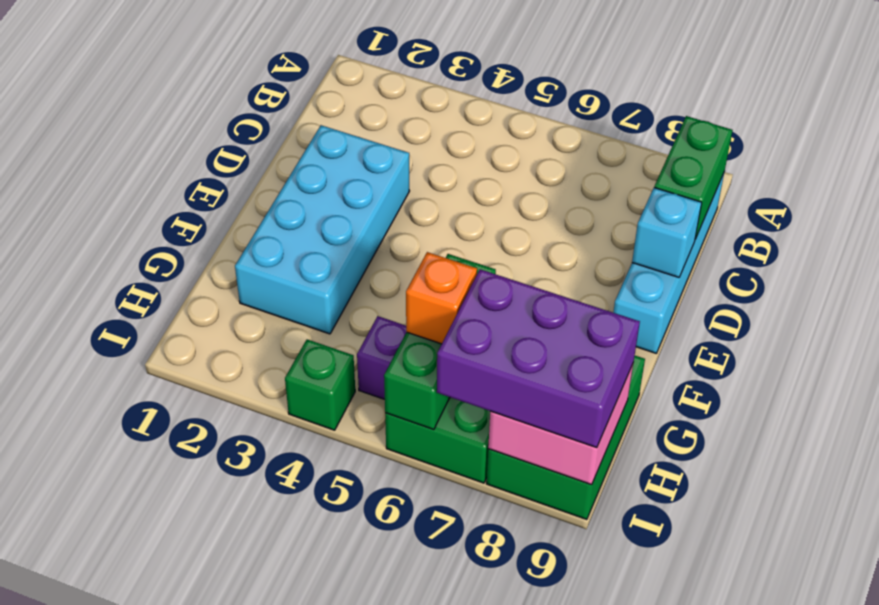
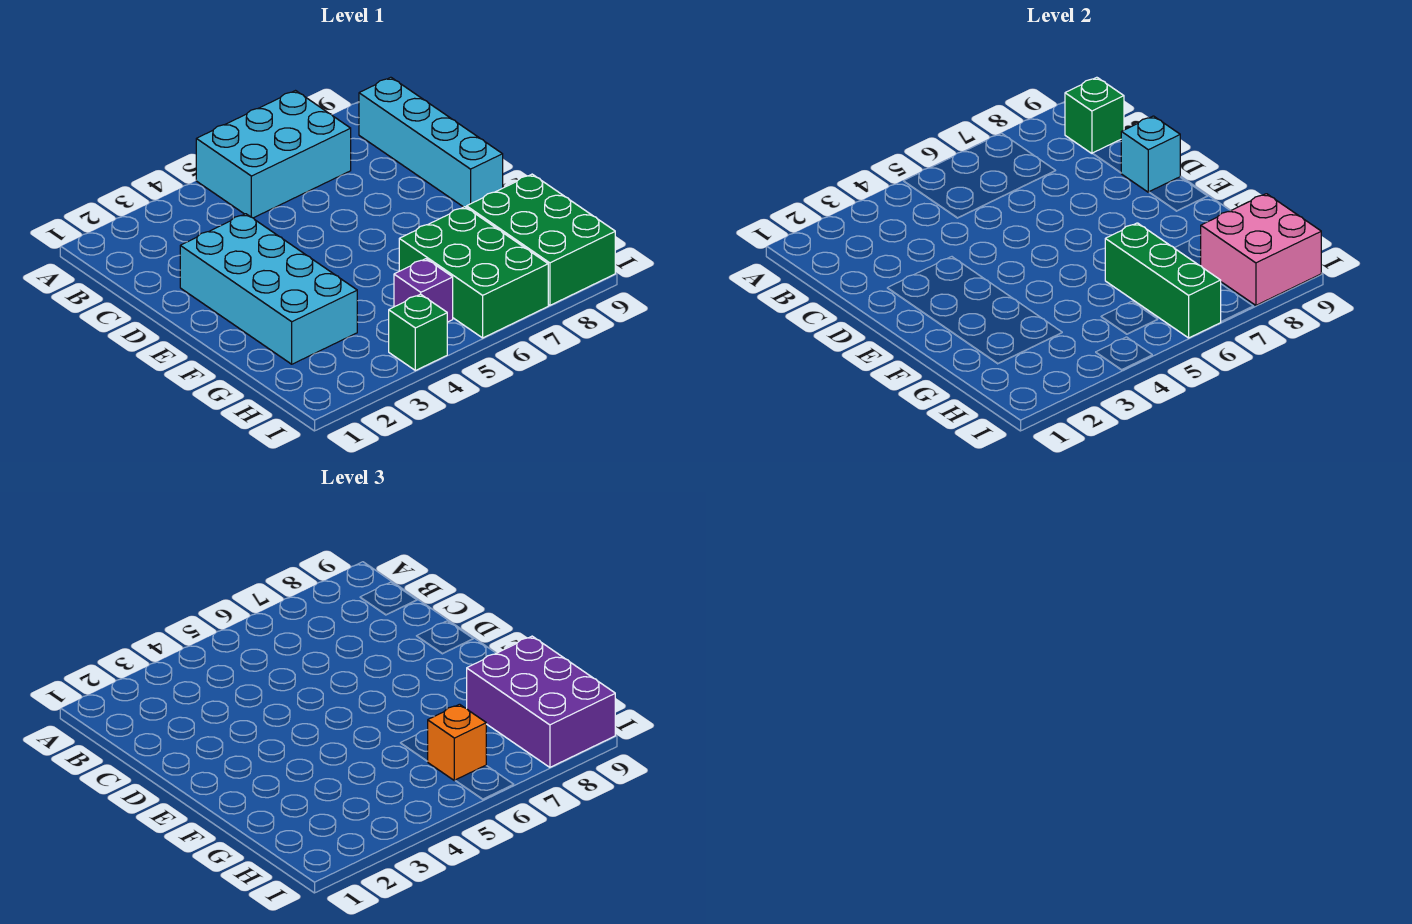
none -> cyan brick A5:B7 level 1
green brick B9:C9 level 2 -> green brick B9 level 2
purple brick H7:I9 level 3 -> purple brick G8:I9 level 3

